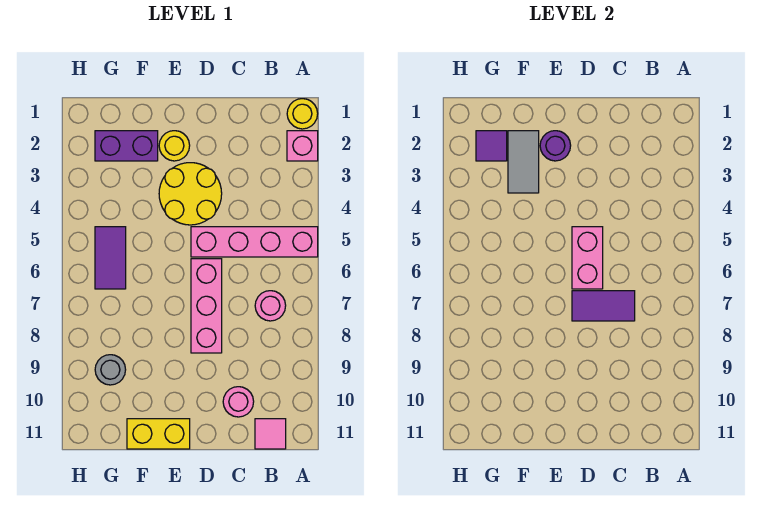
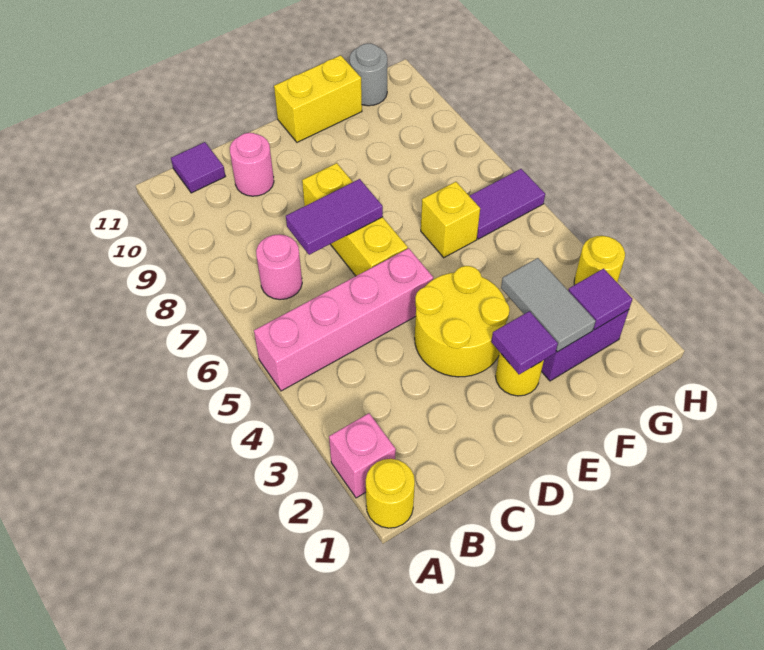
pink tile B11 level 1 -> purple tile B11 level 1
pink brick D5:D6 level 2 -> none
pink brick D6:D8 level 1 -> yellow brick D6:D8 level 1
purple round brick E2 level 2 -> purple tile E2 level 2
none -> yellow brick F6 level 1
purple tile G5:G6 level 1 -> purple tile G6:H6 level 1
grey round brick G9 level 1 -> grey round brick G11 level 1
none -> yellow round brick H3 level 1

